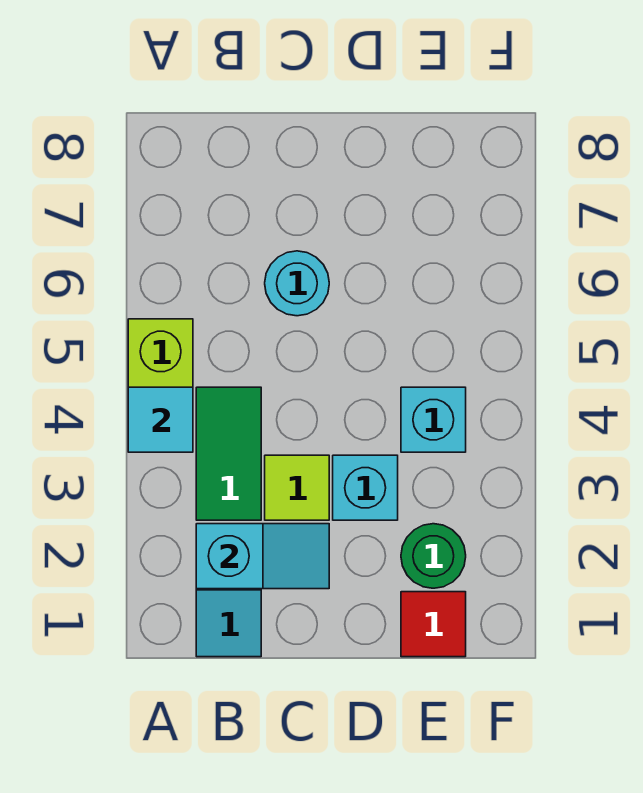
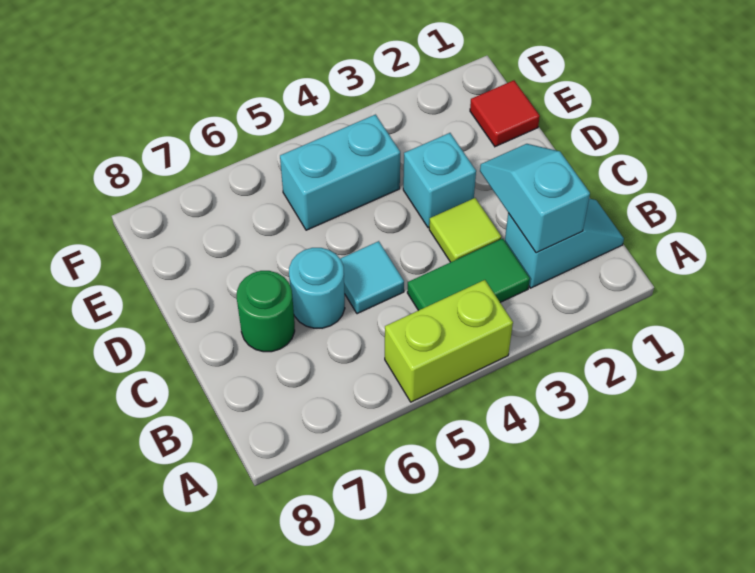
cyan tile A4 level 2 -> cyan tile C5 level 1
green round brick E2 level 1 -> green round brick C7 level 1
cyan brick E4 level 1 -> cyan brick E4:E5 level 1

